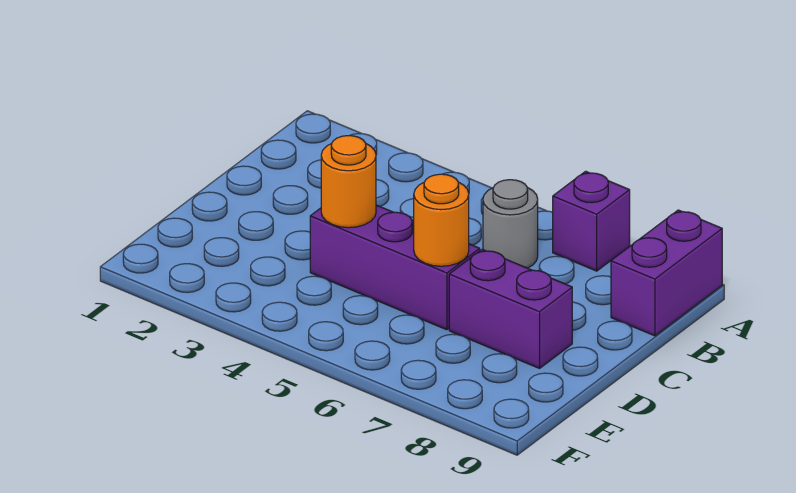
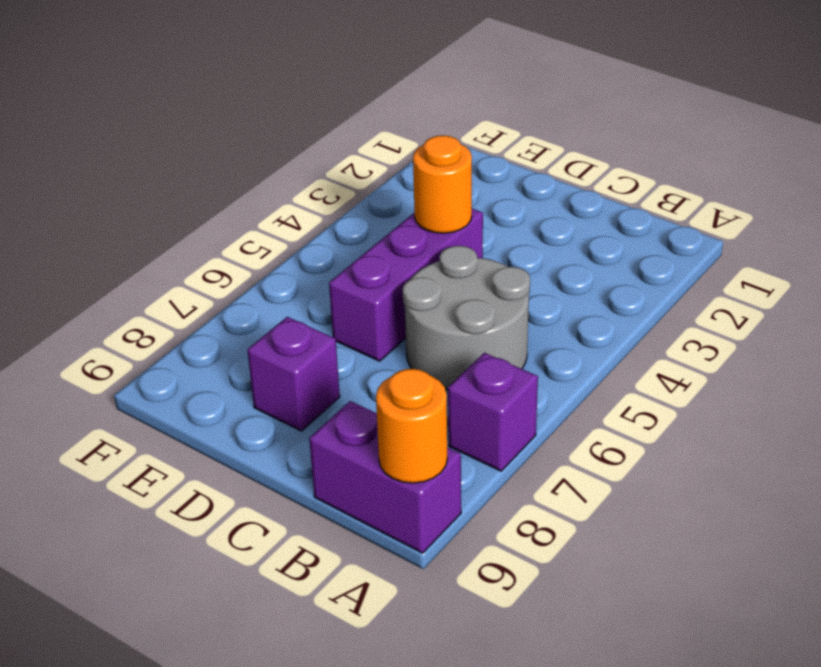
grey round brick B6 level 1 -> grey round brick B5:C6 level 1
orange round brick D6 level 2 -> orange round brick A9 level 2
purple brick D7:D8 level 1 -> purple brick D8 level 1

